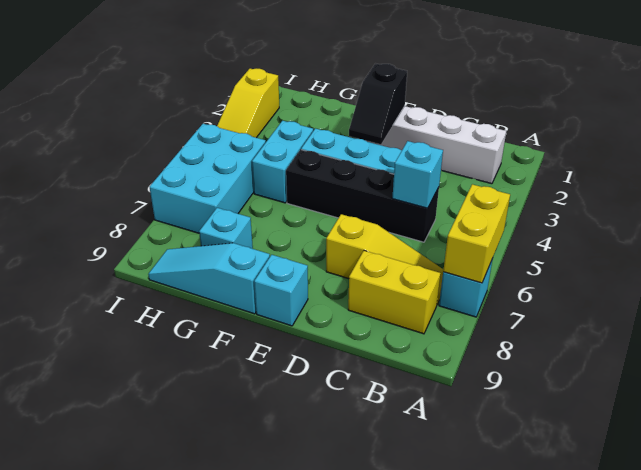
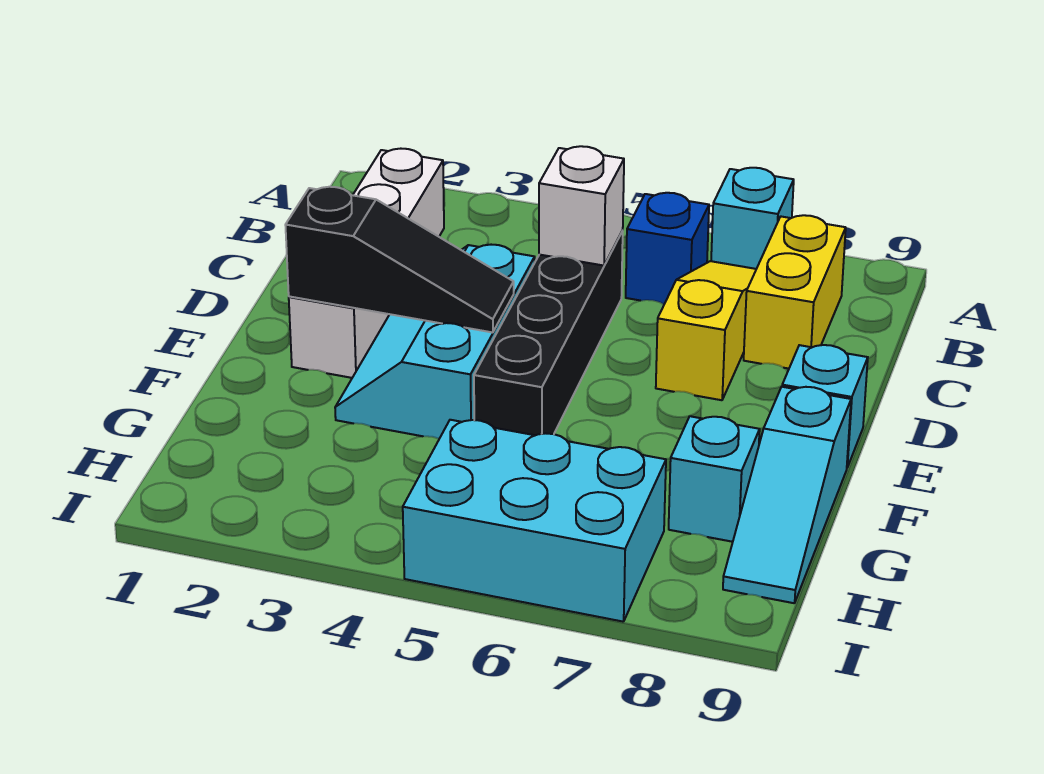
yellow brick A6:A7 level 2 -> none
none -> blue brick B6 level 1
cyan brick C5 level 2 -> white brick C5 level 2
black slope E2:E3 level 2 top 2 -> black slope E2:E4 level 2 top 2
cyan brick G4:G5 level 1 -> none
yellow slope I2:I4 level 1 top 2 -> none

